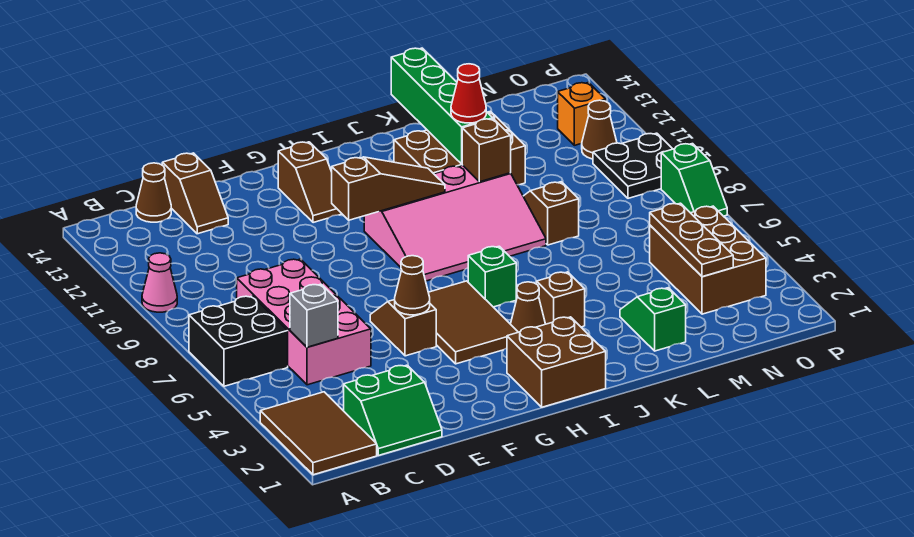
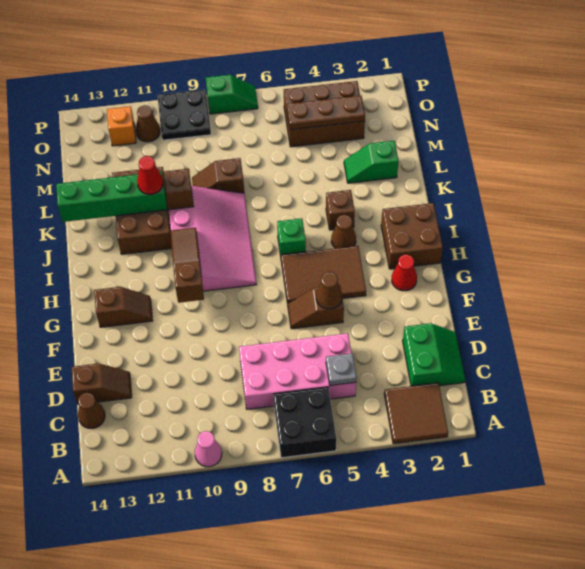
brown tile A1:B3 level 1 -> brown tile A2:B3 level 1
grey brick C5 level 2 -> grey plate C5 level 2
none -> red cone G2 level 1

